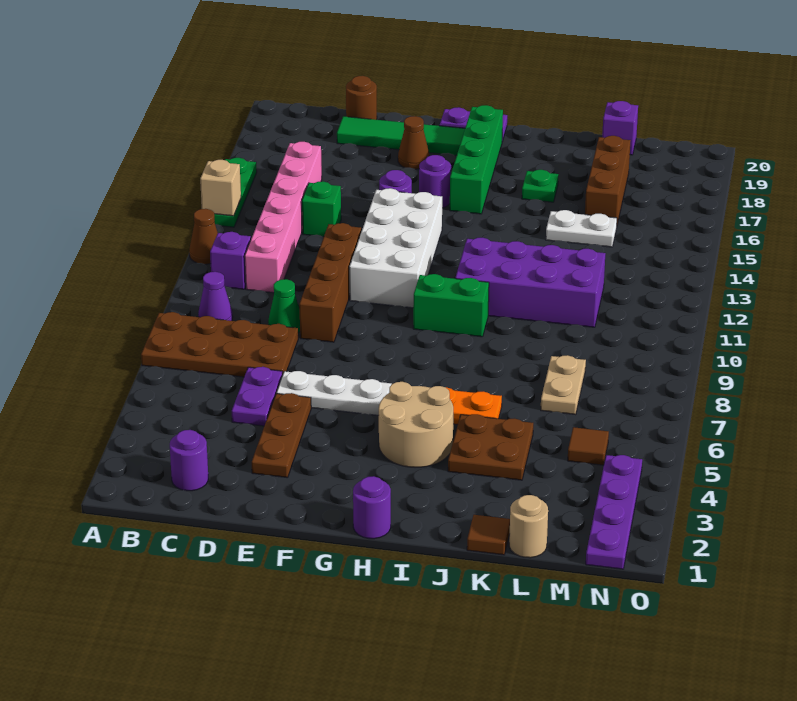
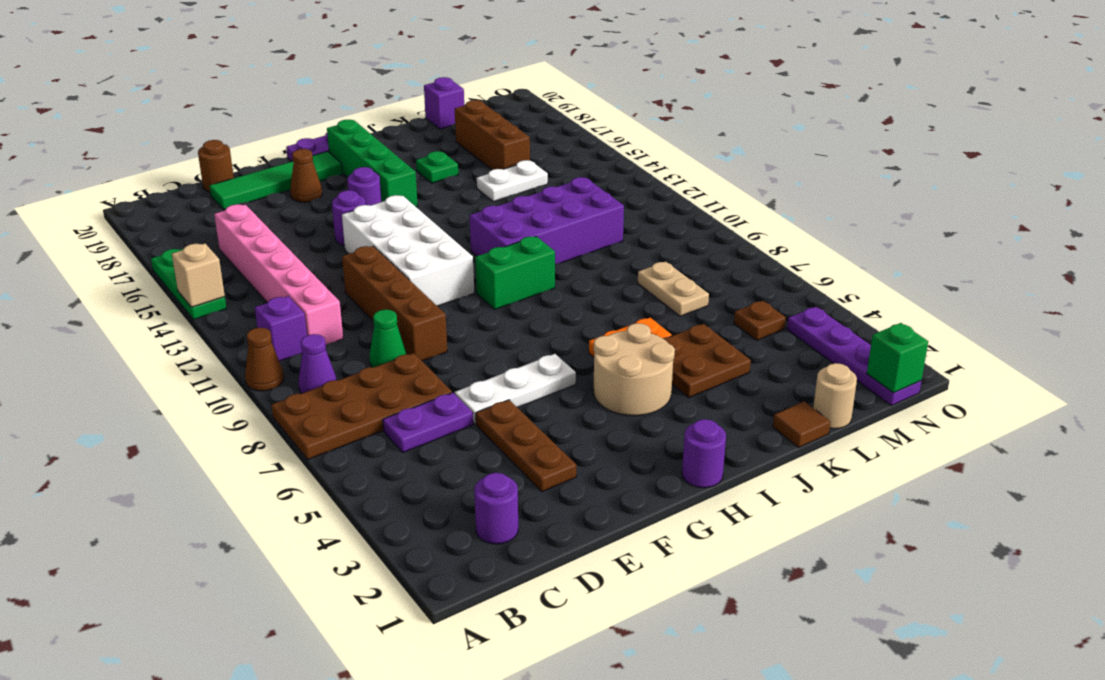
brown cone A12 level 1 -> brown cone A10 level 1
purple plate D5:D6 level 1 -> purple plate C6:D6 level 1
green brick D14 level 1 -> green brick N1 level 2
brown tile M5 level 1 -> brown plate M5 level 1

